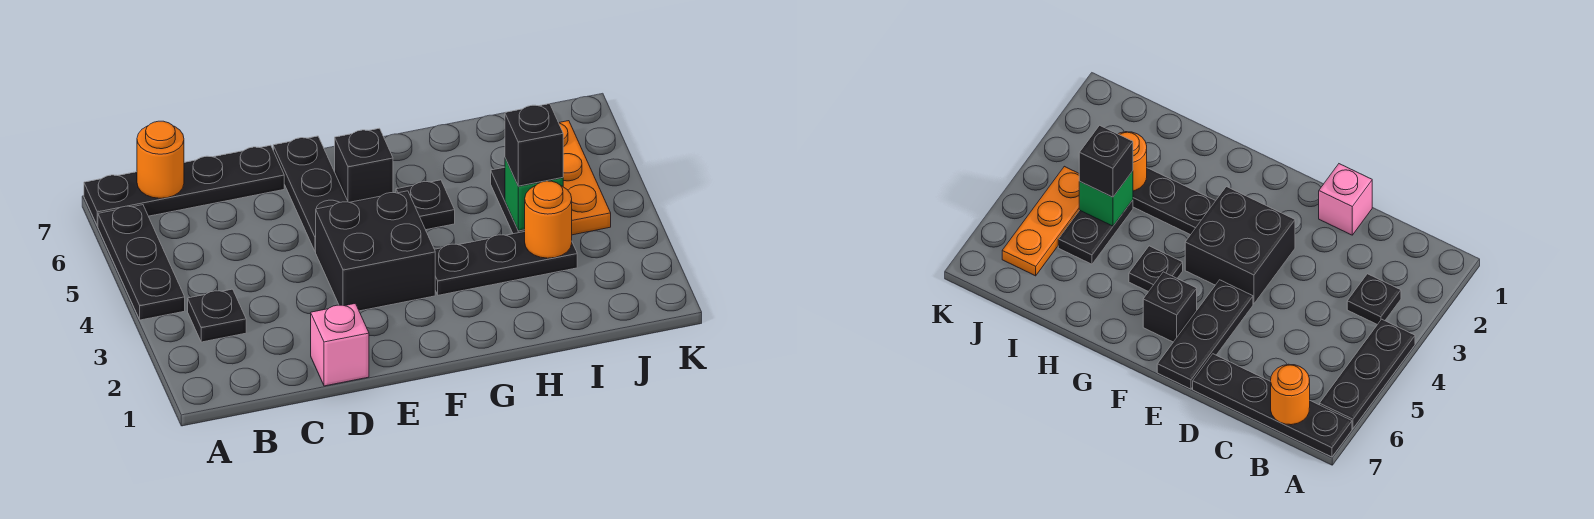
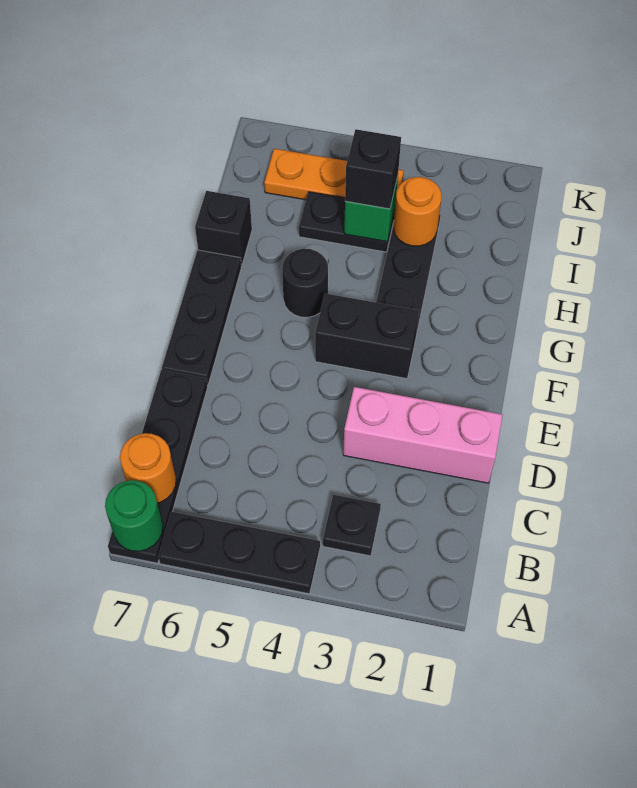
none -> green round brick A7 level 2
pink brick D1 level 1 -> pink brick D1:D3 level 1
black brick E3:F4 level 1 -> black brick F3:F4 level 1
black plate E5:E7 level 1 -> black plate E7:G7 level 1
black brick F6 level 1 -> black brick H7 level 1
black plate G5 level 1 -> black round brick G5 level 1

